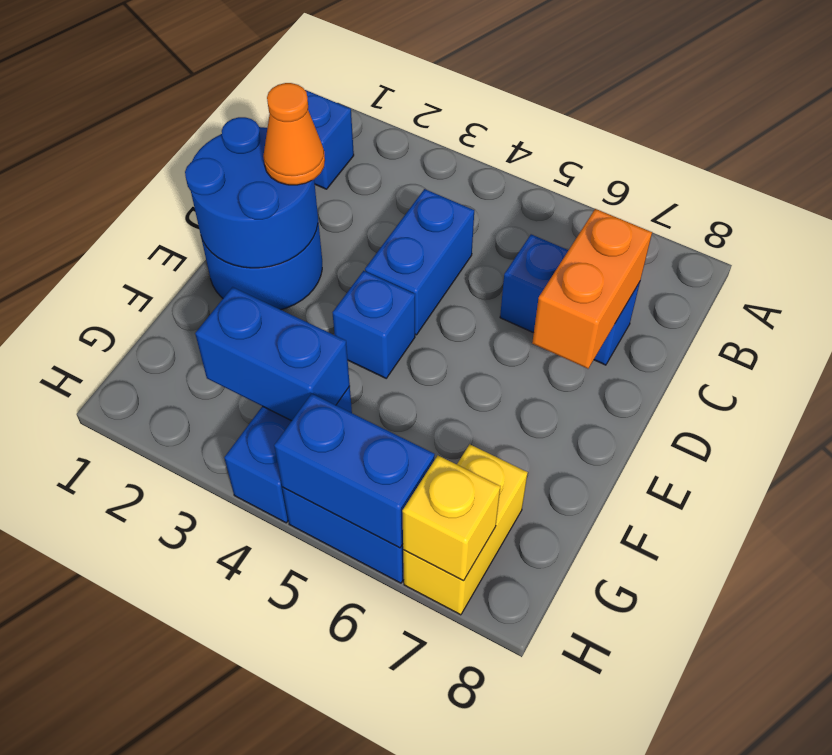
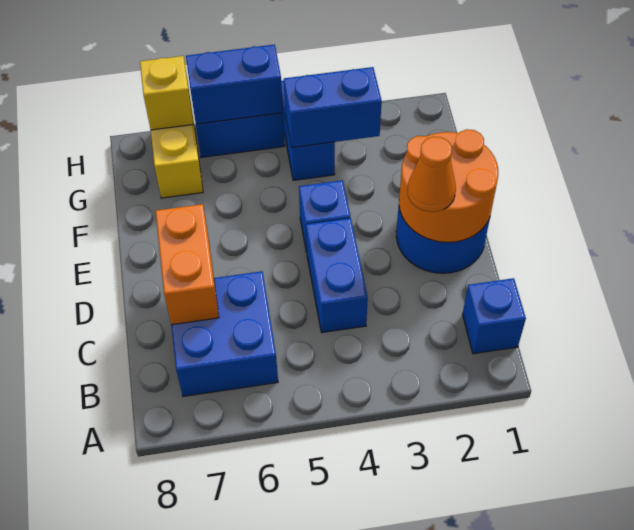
blue brick C6:C7 level 1 -> blue brick B6:C7 level 1
blue round brick D1:E2 level 2 -> orange round brick D1:E2 level 2

